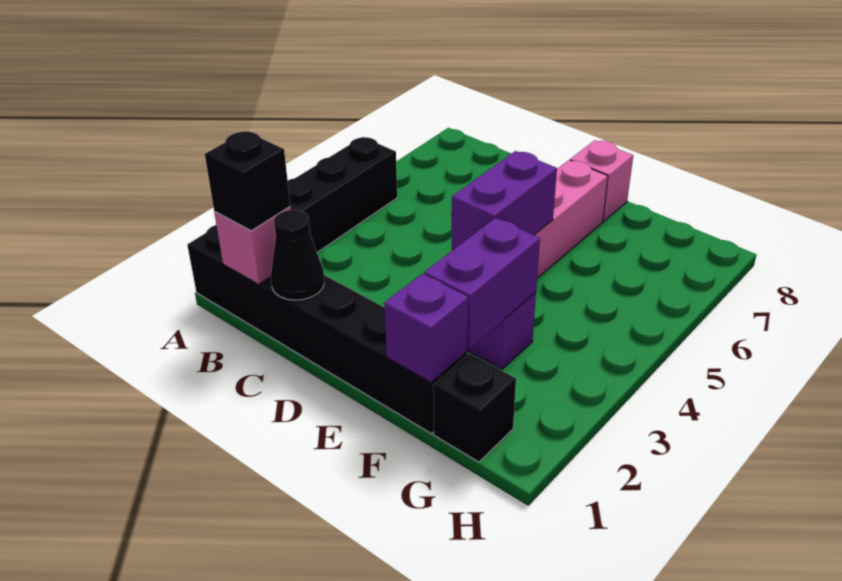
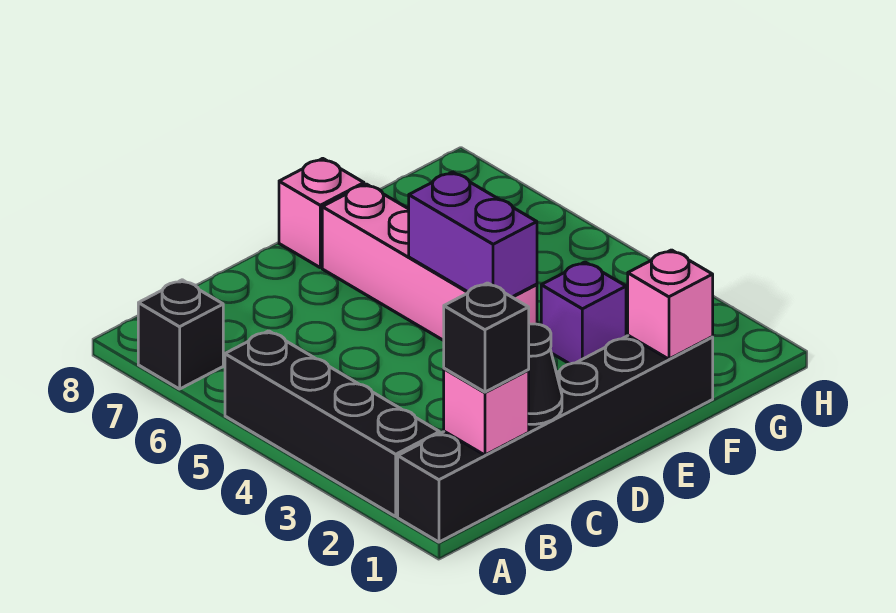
purple brick F1 level 2 -> pink brick F1 level 2
purple brick F2:F3 level 2 -> none
black brick G1 level 1 -> black brick A7 level 1

